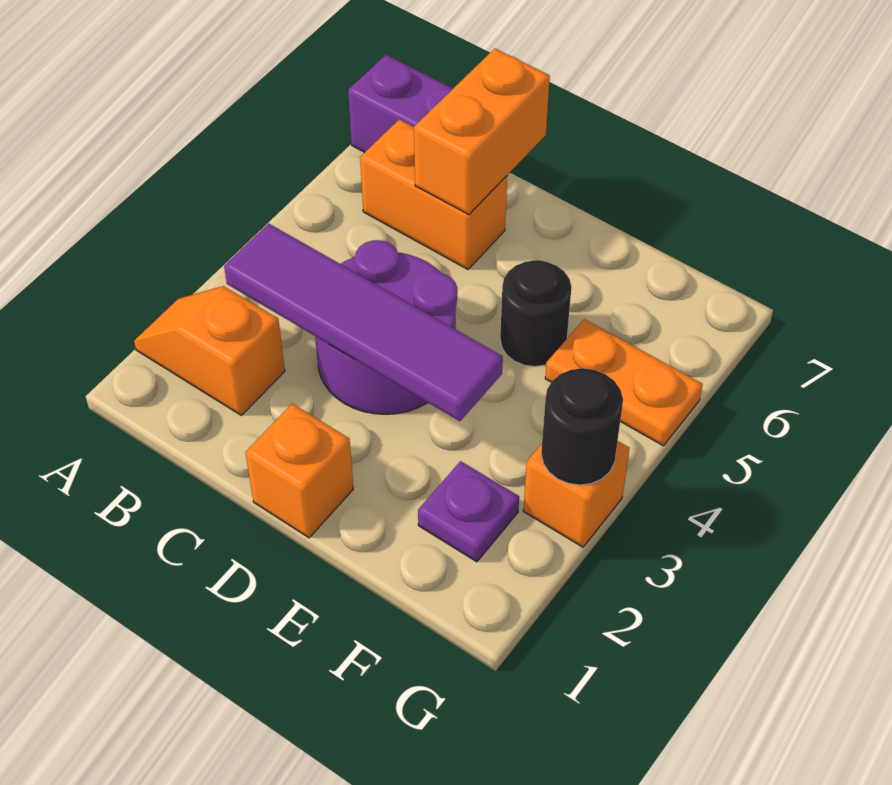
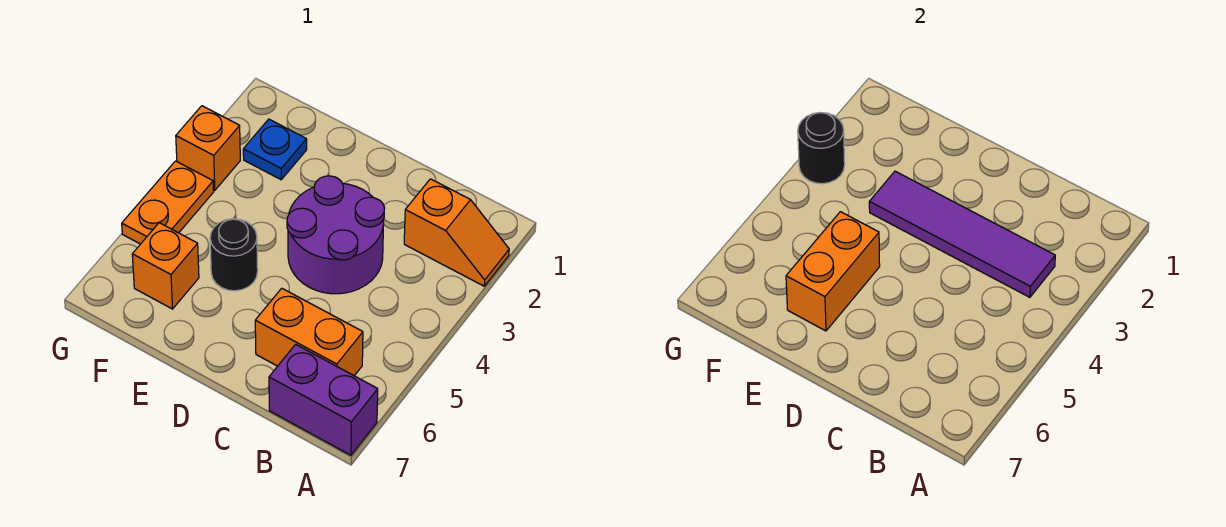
orange brick C6:C7 level 2 -> orange brick E5:E6 level 2
orange brick D1 level 1 -> orange brick F6 level 1
purple plate F2 level 1 -> blue plate F2 level 1
orange plate F5:G5 level 1 -> orange plate G4:G5 level 1

